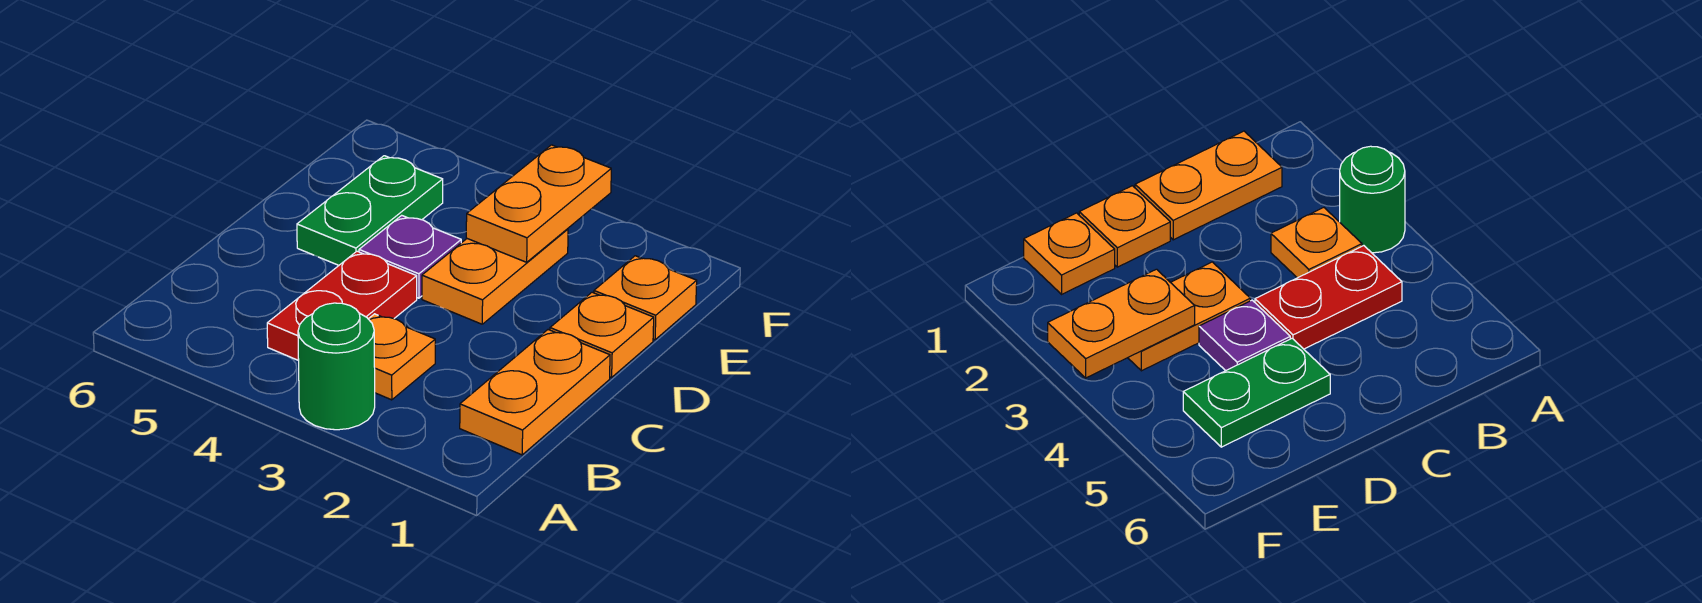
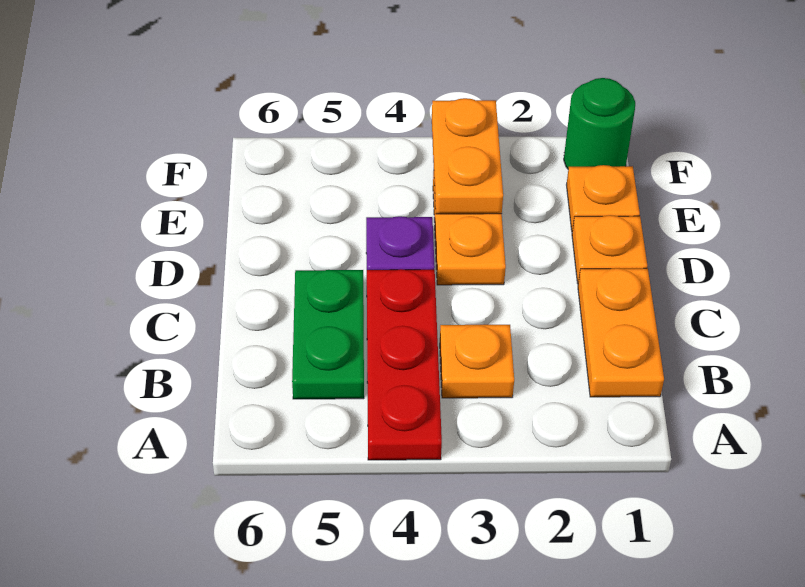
green round brick A3 level 1 -> green round brick F1 level 1
red plate B4:C4 level 1 -> red plate A4:C4 level 1
green plate D5:E5 level 1 -> green plate B5:C5 level 1

